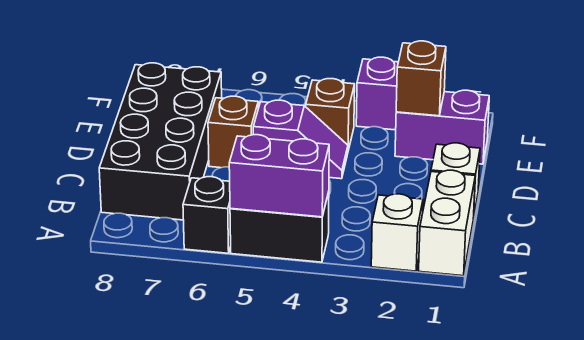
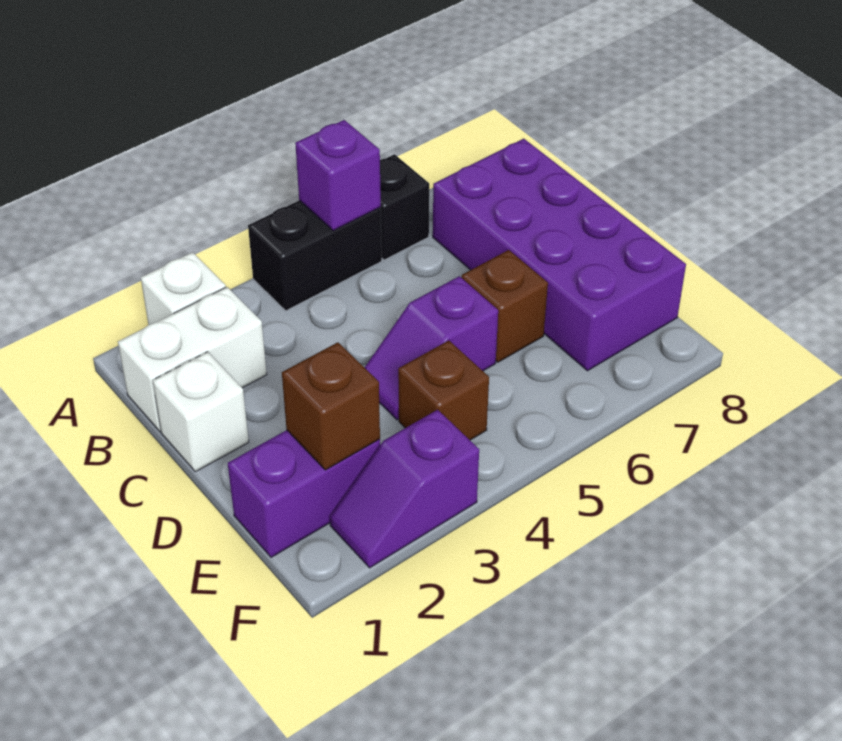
white brick A1:B1 level 1 -> white brick B1:B2 level 1
purple brick A4:A5 level 2 -> purple brick A5 level 2
black brick B7:E8 level 1 -> purple brick B7:E8 level 1

